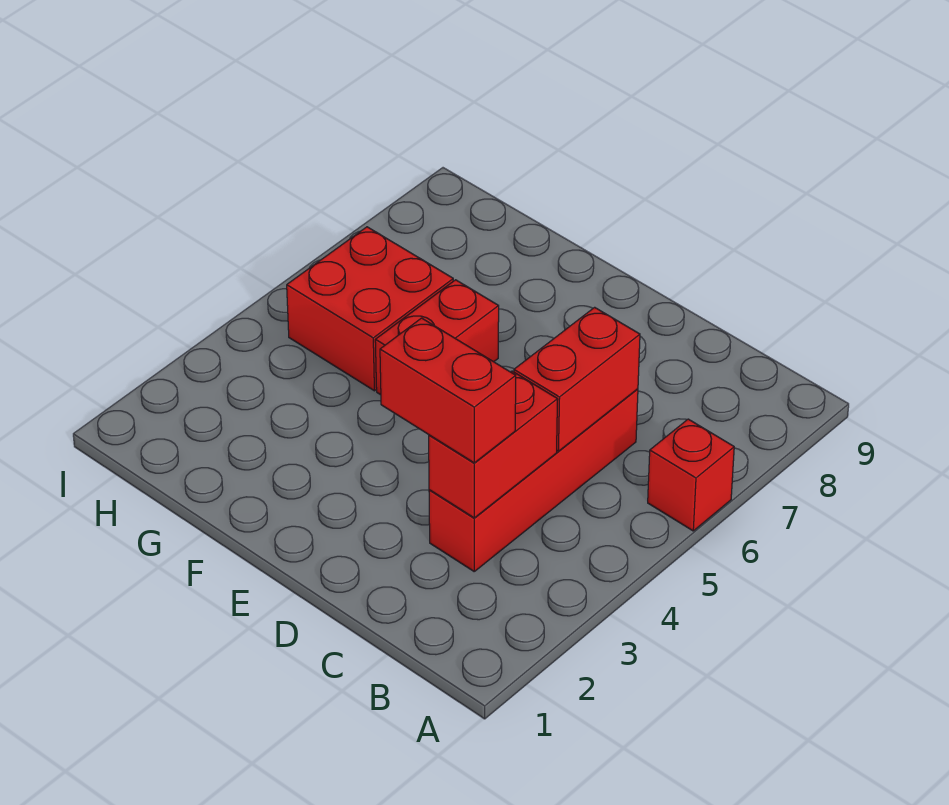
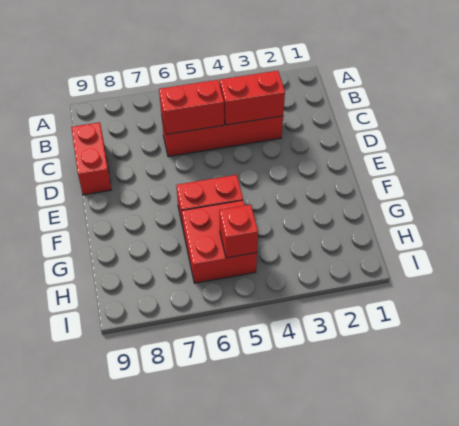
red brick A6 level 1 -> red brick H5 level 2
red brick C3:D3 level 3 -> red brick C9:D9 level 1

